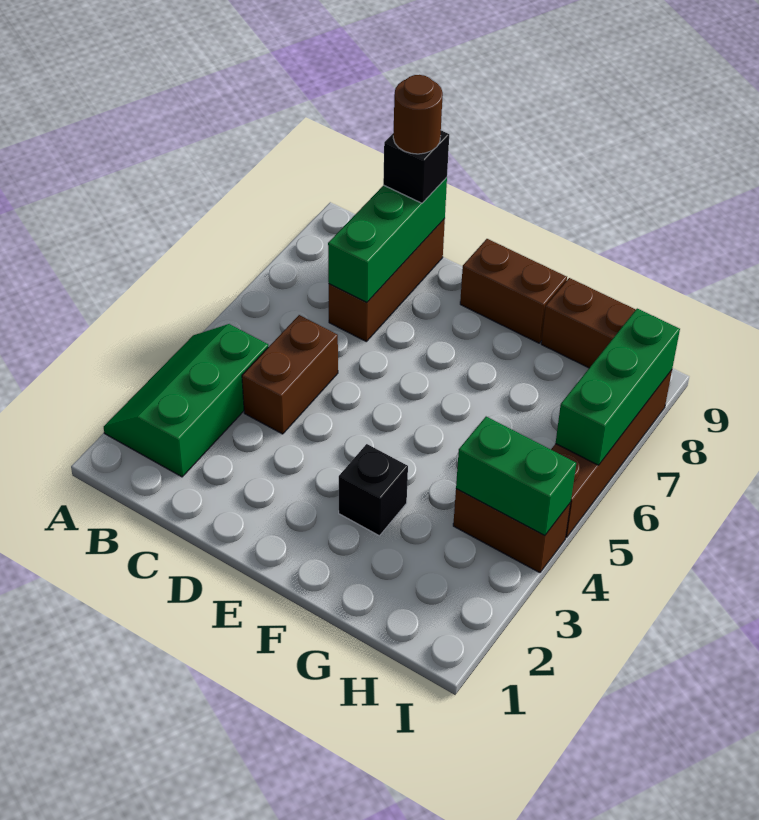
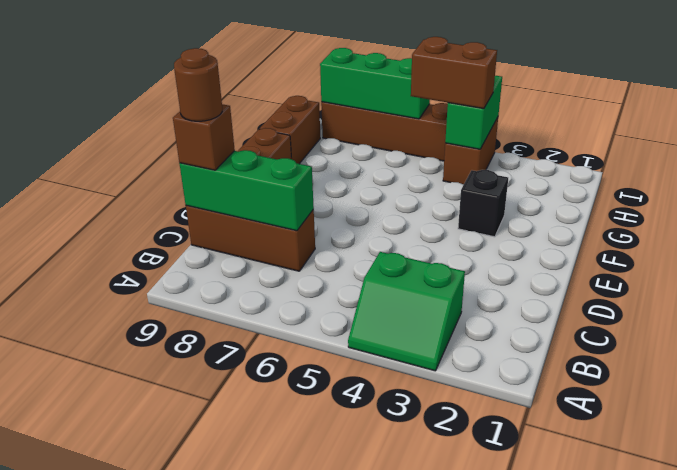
green slope A2:B4 level 1 top B -> green slope A3:B4 level 1 top B
brown brick C4:C5 level 1 -> brown brick H4:H5 level 3
black brick C9 level 3 -> brown brick C9 level 3

